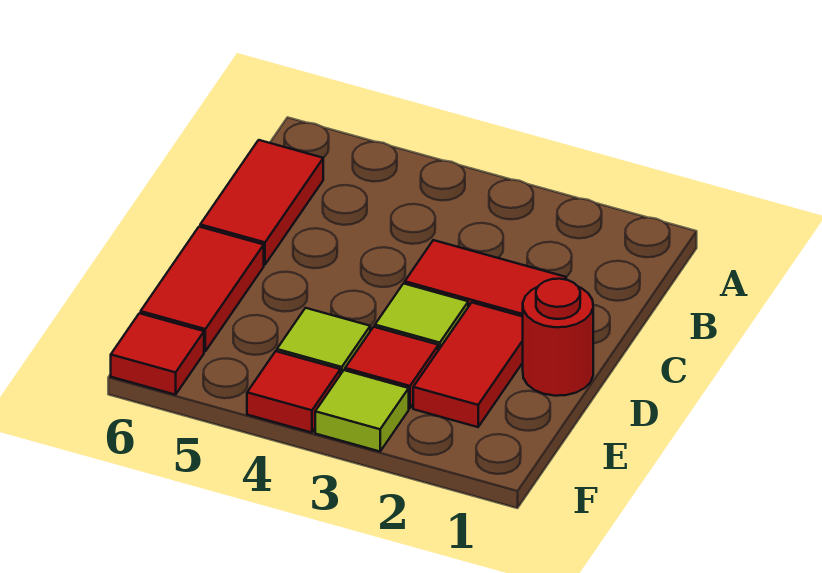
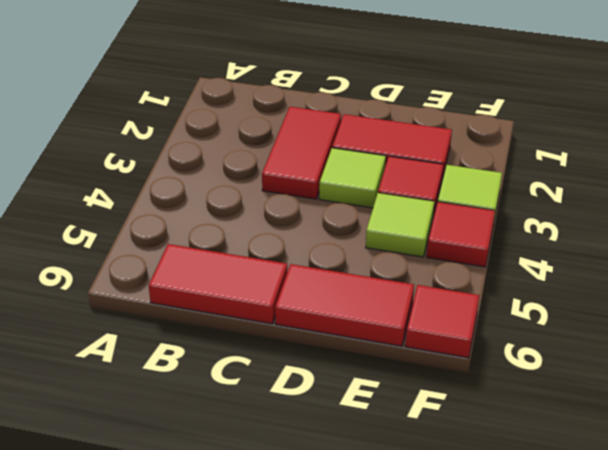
red round brick D1 level 1 -> none

